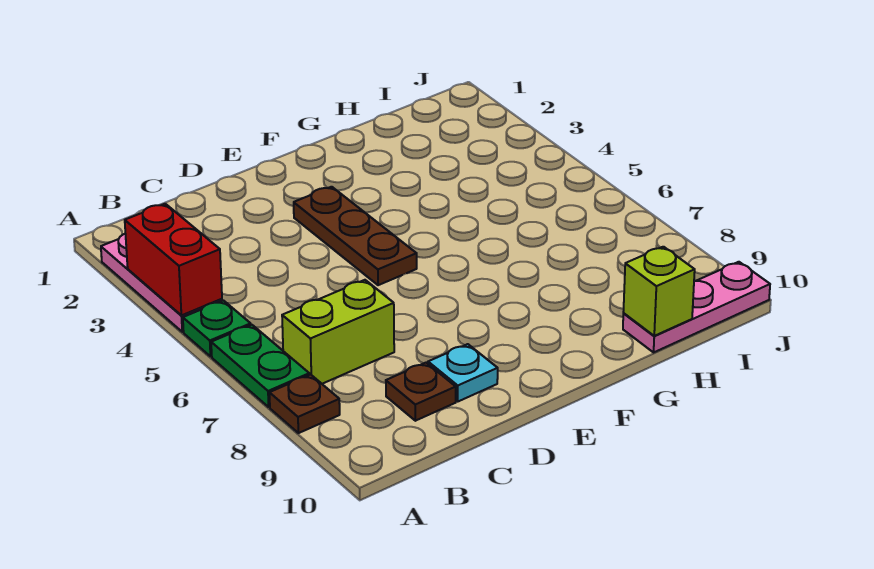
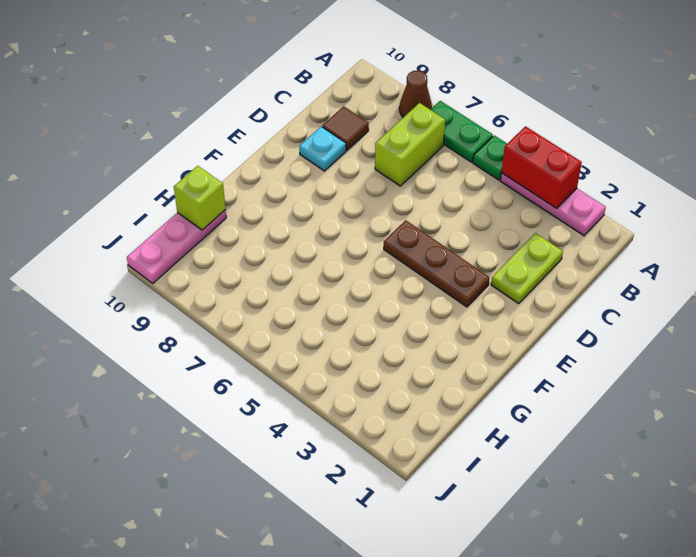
brown plate A8 level 1 -> brown cone A8 level 1
none -> lime plate C2:D2 level 1
brown plate C9 level 1 -> brown tile C9 level 1

